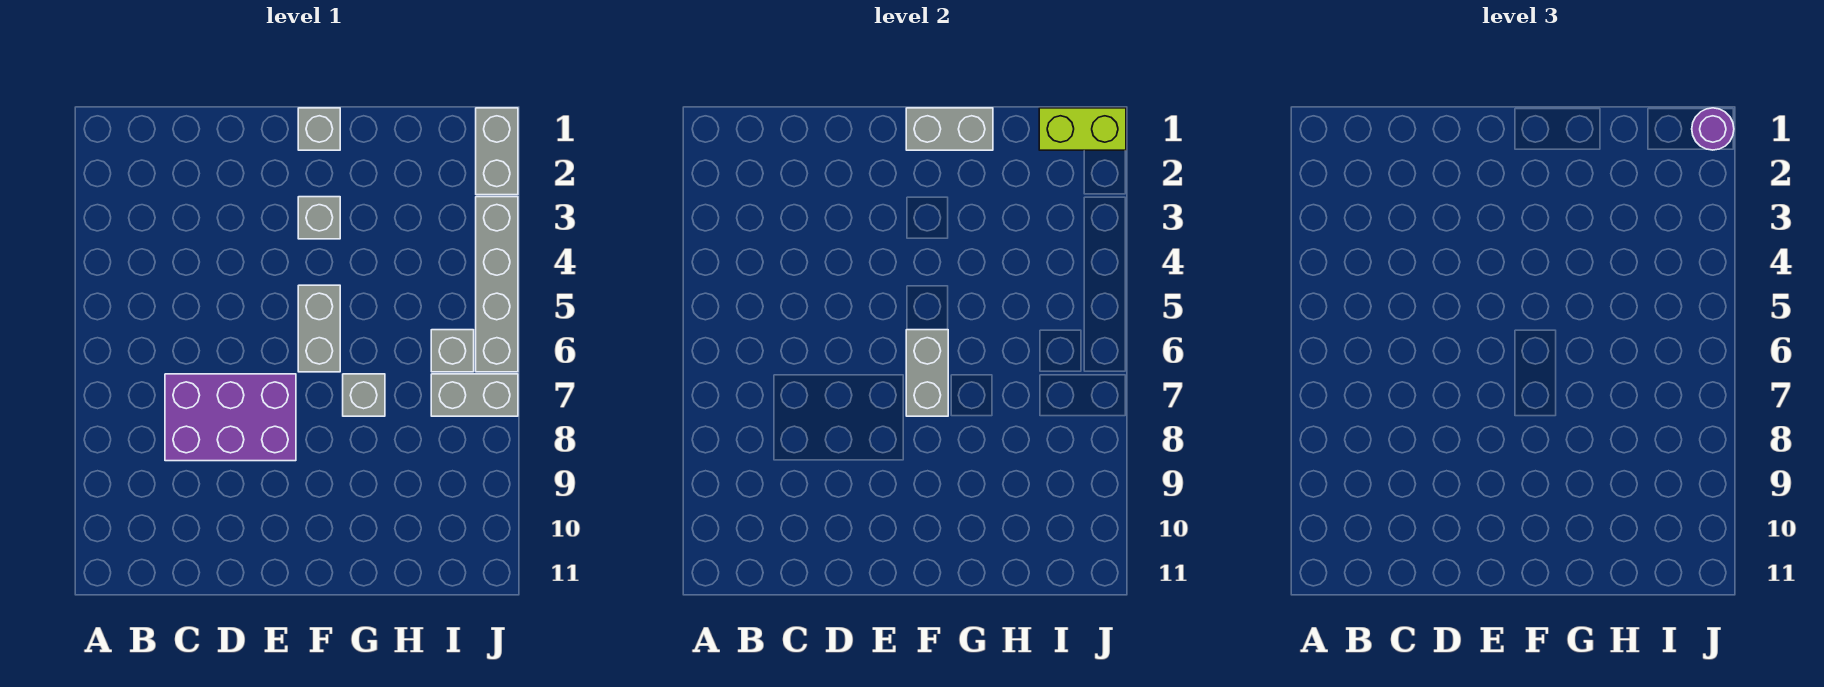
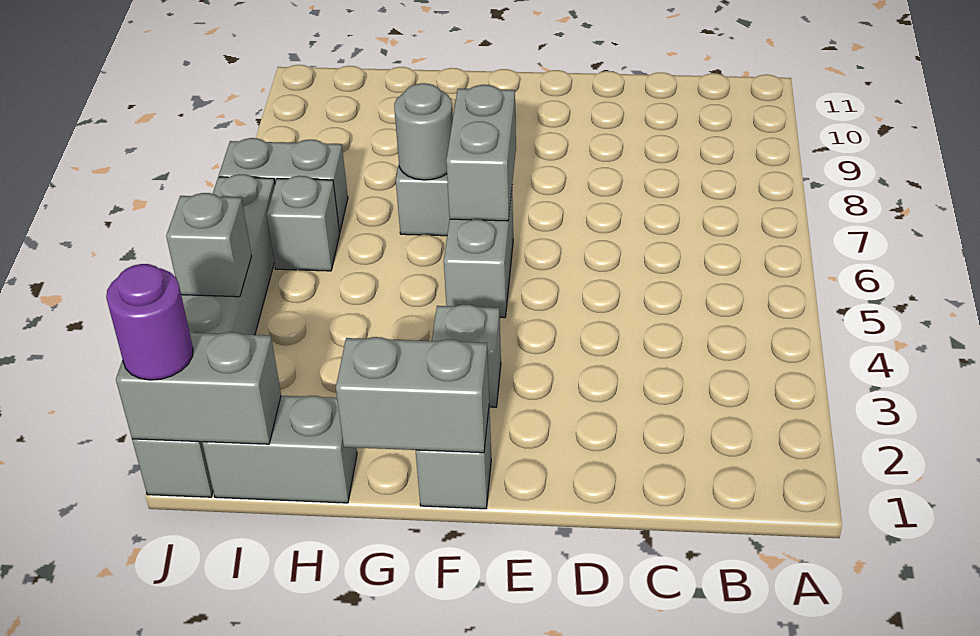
purple brick C7:E8 level 1 -> none
none -> grey round brick G7 level 2
none -> grey brick H1:I1 level 1
lime brick I1:J1 level 2 -> grey brick I1:J1 level 2
none -> grey brick J4 level 2

